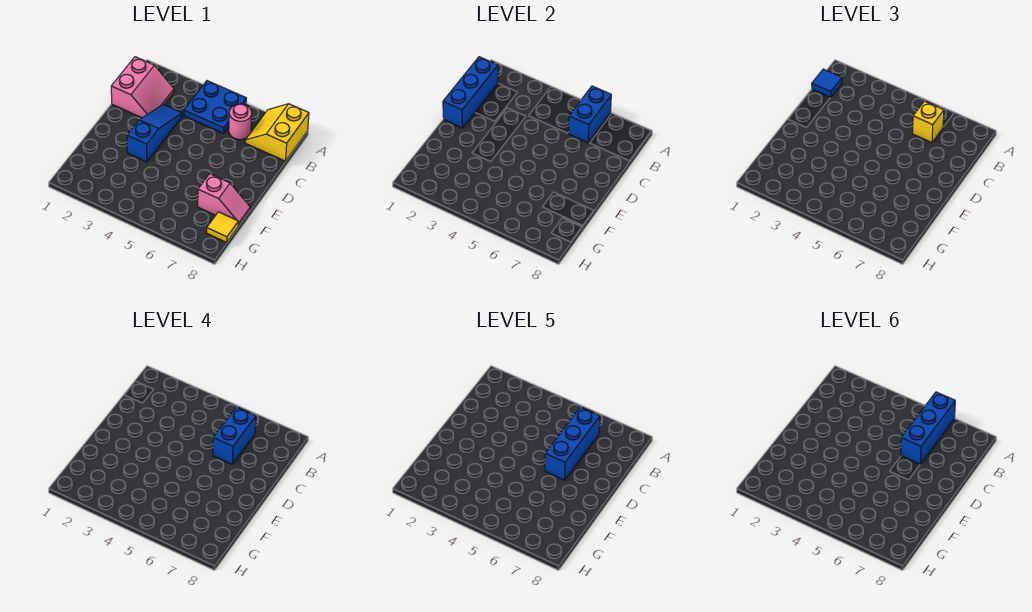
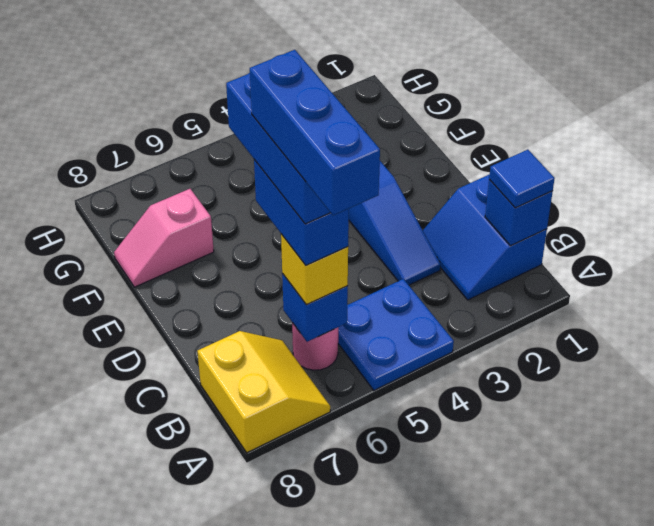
blue brick A6:B6 level 2 -> blue brick B6 level 2
pink slope B1:C2 level 1 top 1 -> blue slope B1:C2 level 1 top 1
blue brick B1:D1 level 2 -> blue brick B1 level 2
yellow tile G8 level 1 -> none

